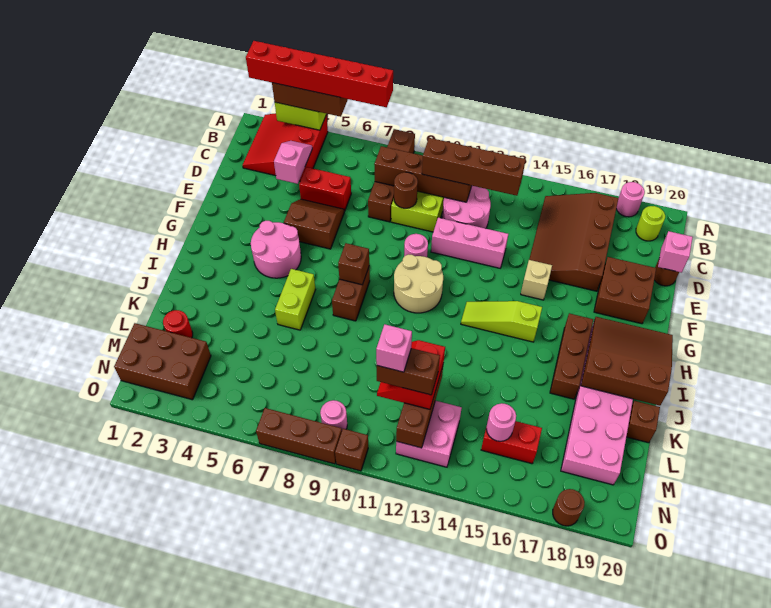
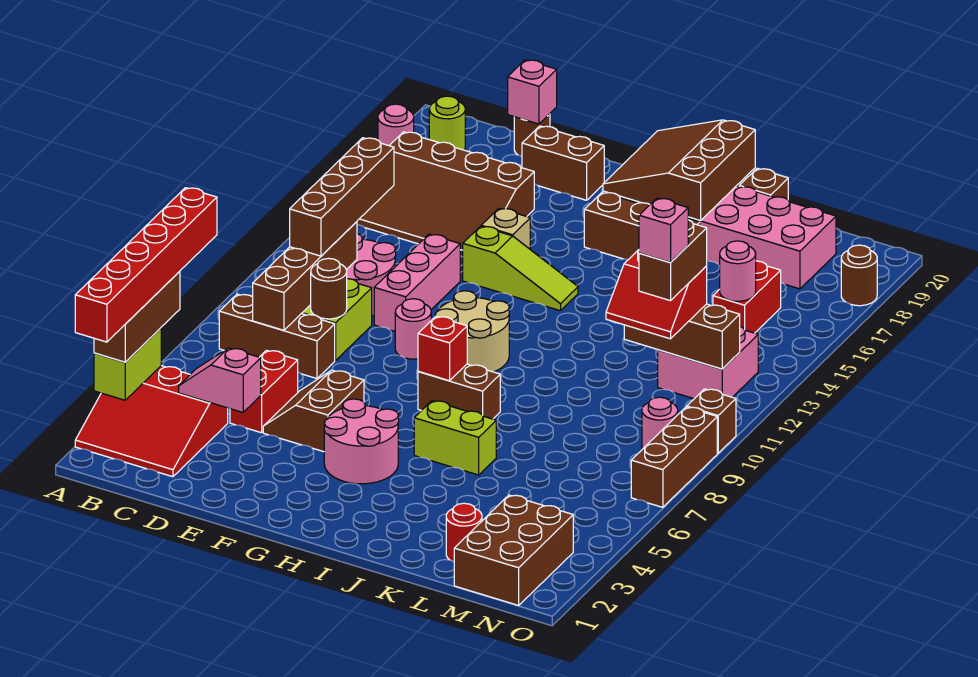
brown brick A8:D8 level 1 -> brown brick B8:D8 level 1
brown brick E18:F19 level 1 -> brown brick E19:F19 level 1
brown brick H8 level 2 -> red brick H8 level 2
lime slope H13:H15 level 1 top 15 -> lime slope F14:H14 level 1 top F

